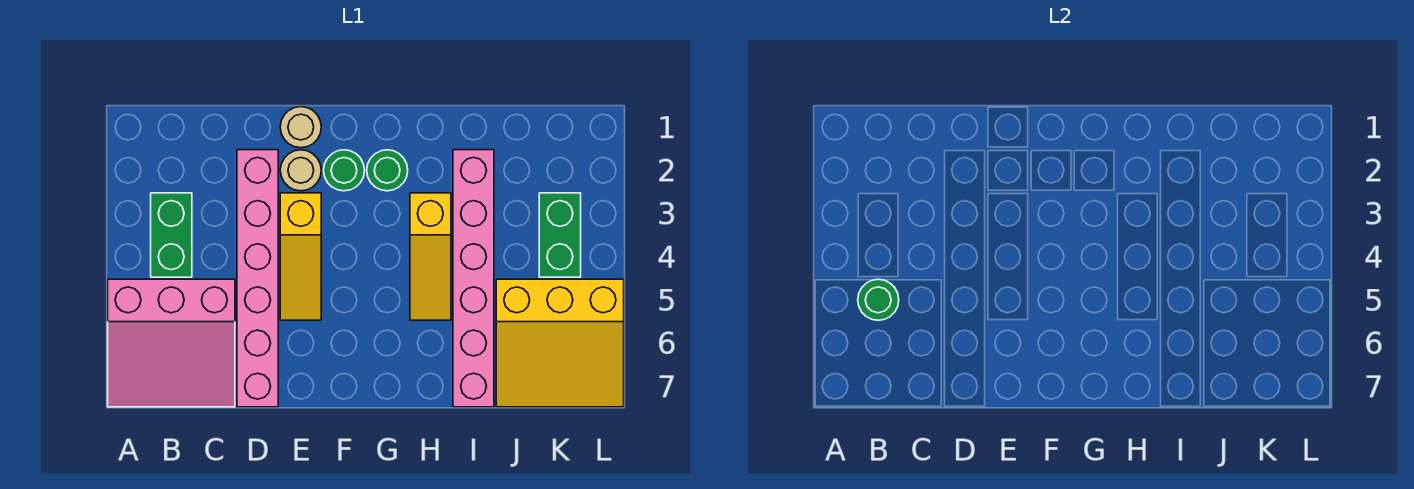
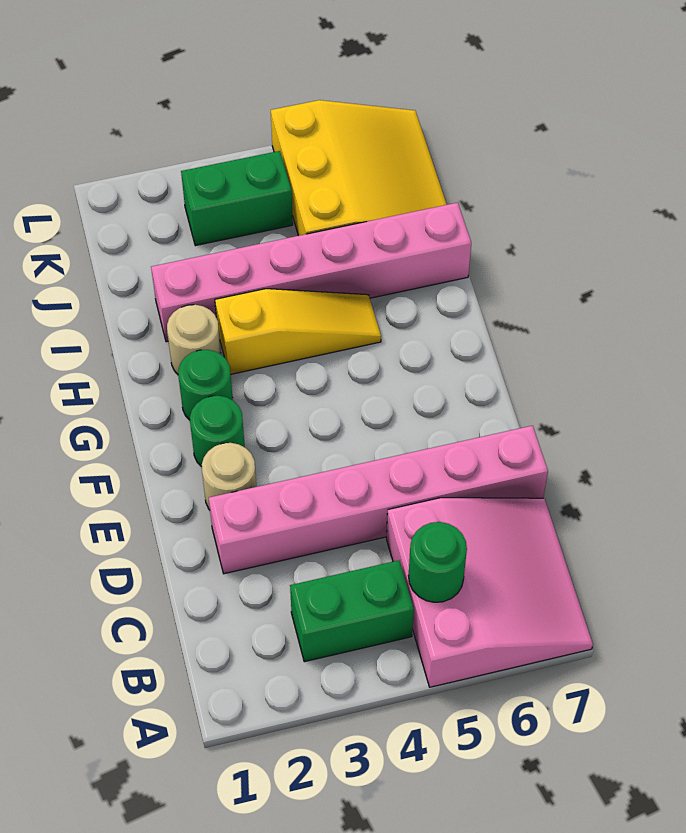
tan round brick E1 level 1 -> tan round brick H2 level 1
yellow slope E3:E5 level 1 top 3 -> none

